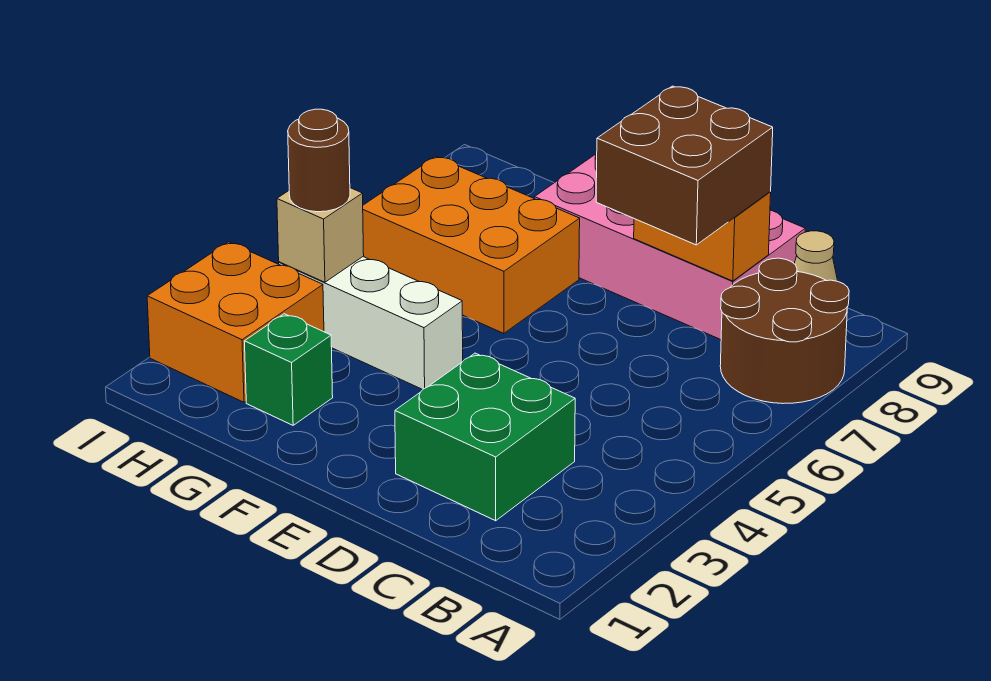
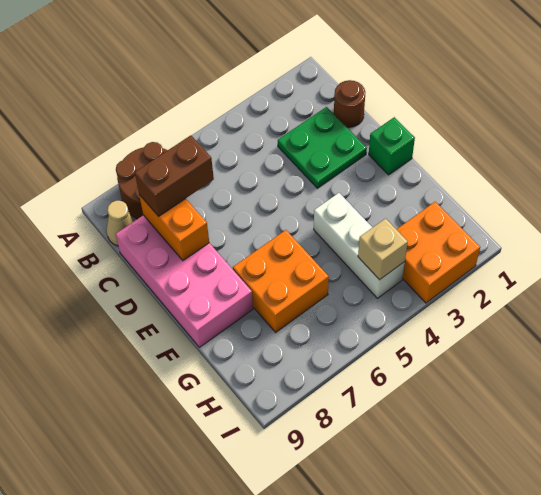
green brick C2:D3 level 1 -> green plate C2:D3 level 1
brown brick C7:D8 level 3 -> brown brick C7:C8 level 3
orange brick F6:H7 level 1 -> orange brick F6:G7 level 1
green brick G2 level 1 -> green brick E1 level 1
brown round brick H4 level 3 -> brown round brick C1 level 1

